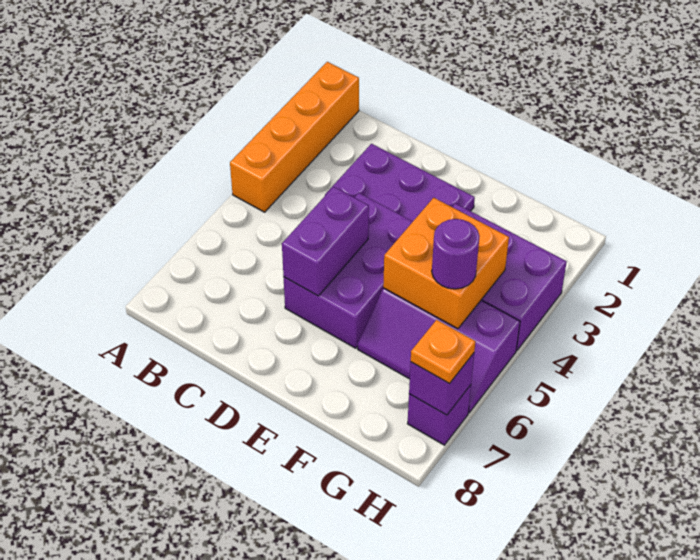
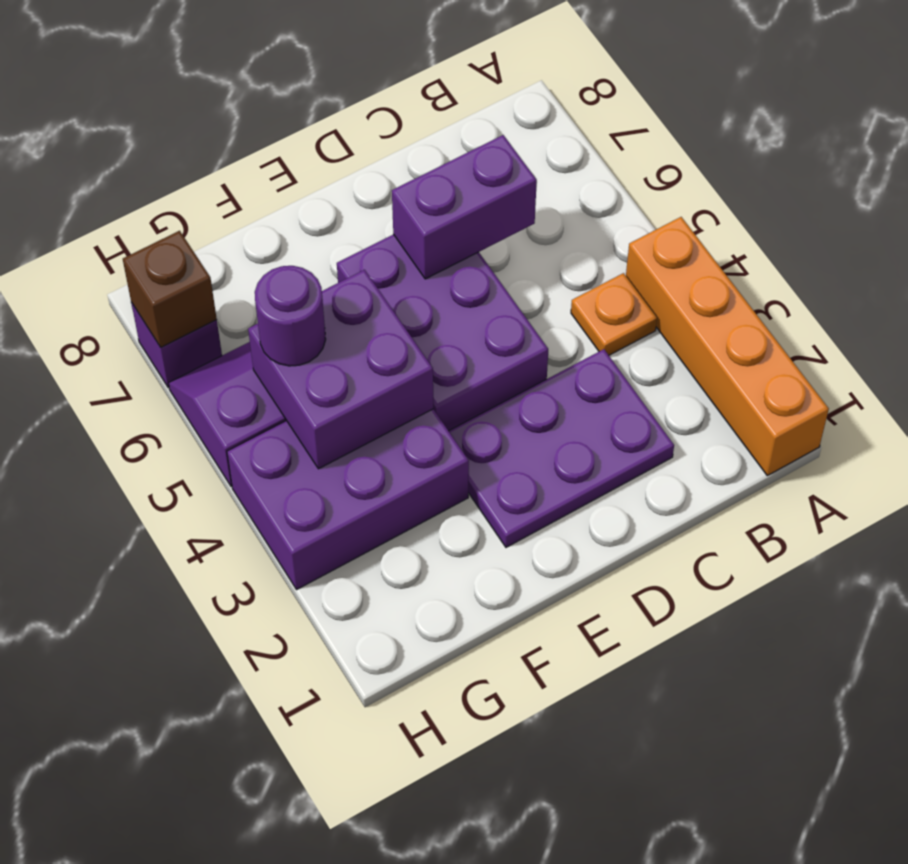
purple brick D5:D6 level 2 -> purple brick C6:D6 level 2
orange brick F4:G5 level 2 -> purple brick F4:G5 level 2
purple brick H7 level 2 -> brown brick H7 level 2
orange plate H7 level 3 -> orange plate B4 level 1

